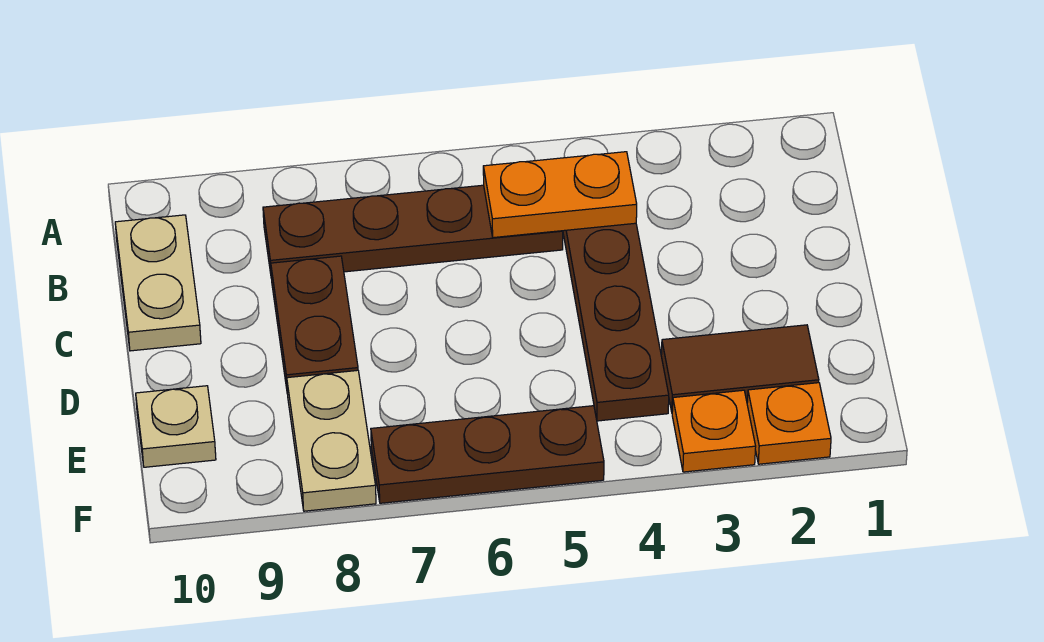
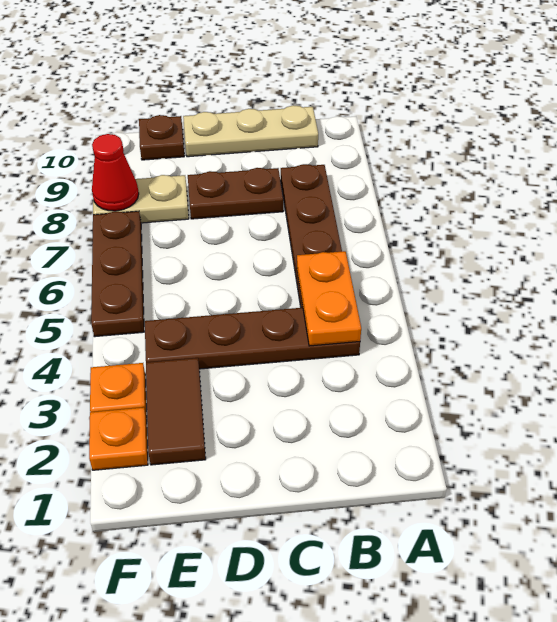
tan plate B10:C10 level 1 -> tan plate B10:D10 level 1
tan plate E10 level 1 -> brown plate E10 level 1
none -> red cone F8 level 2

